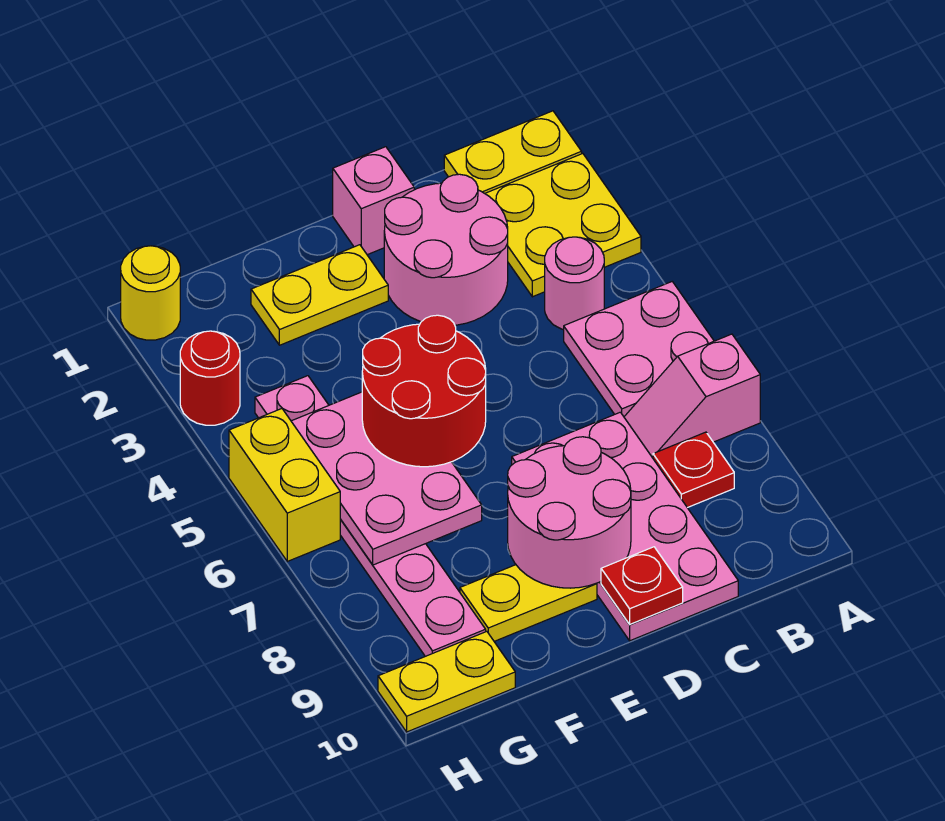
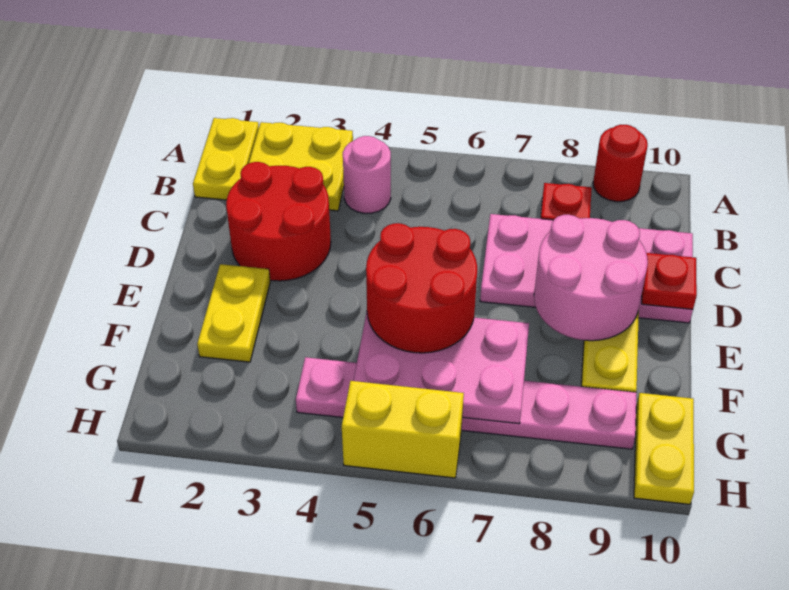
pink plate A5:B6 level 1 -> none
pink slope A7:B7 level 1 top A -> none
pink round brick C2:D3 level 1 -> red round brick C2:D3 level 1
pink brick D1 level 1 -> none
yellow round brick H1 level 1 -> none
red round brick H3 level 1 -> red round brick A9 level 1

